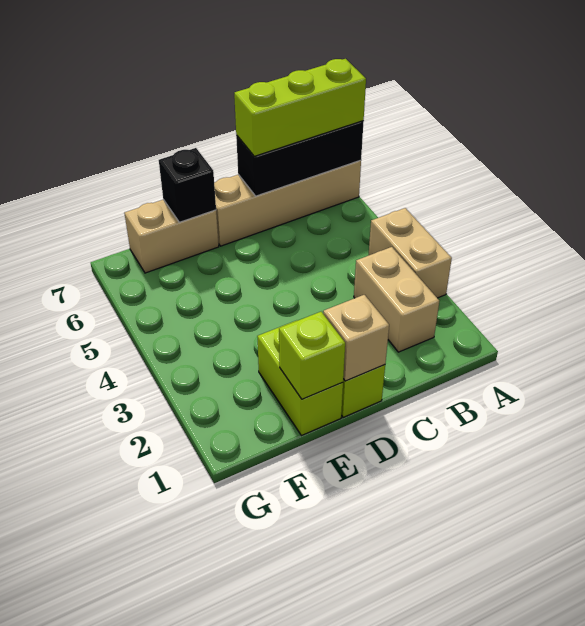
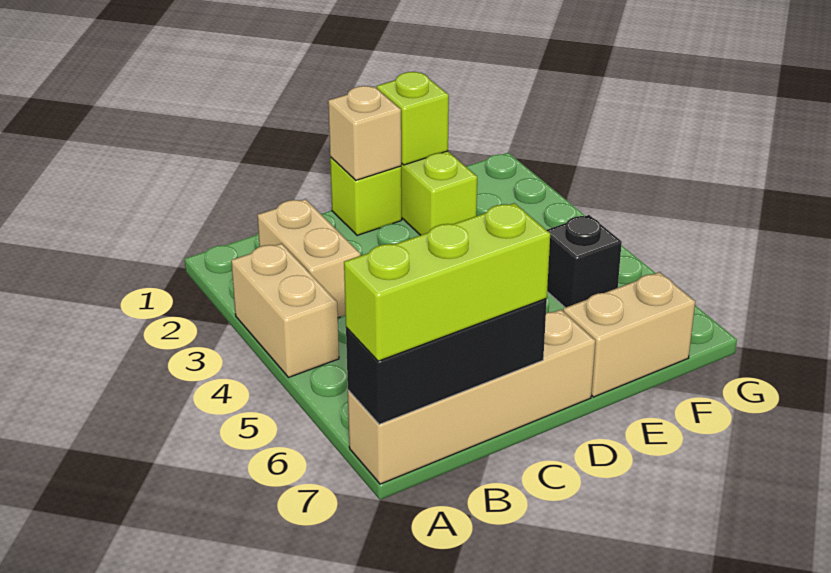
black brick E7 level 2 -> black brick F5 level 1

